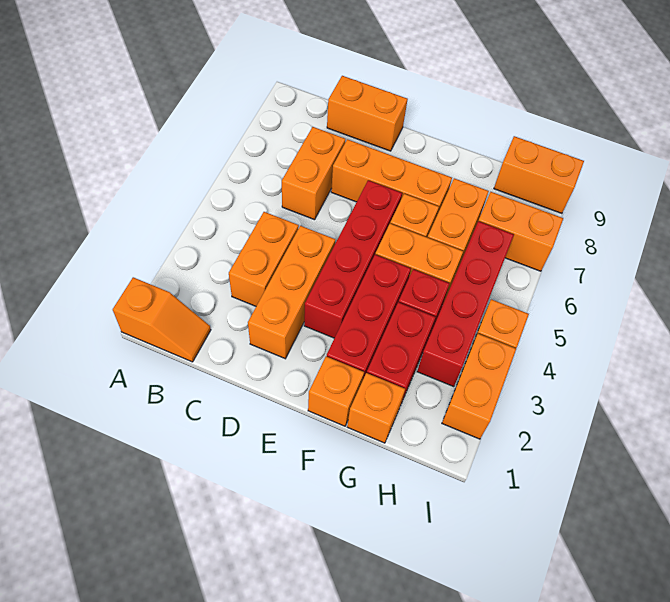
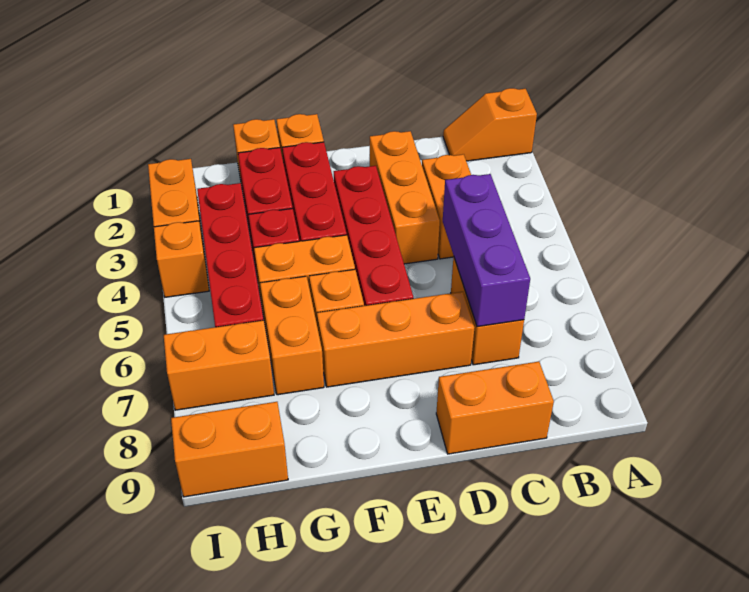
none -> purple brick C5:C7 level 2

